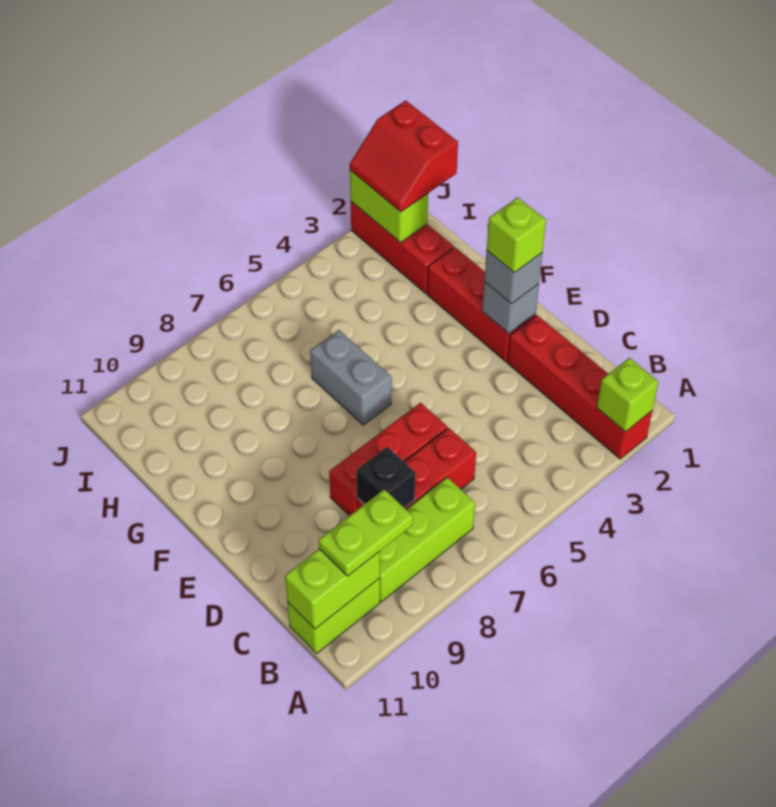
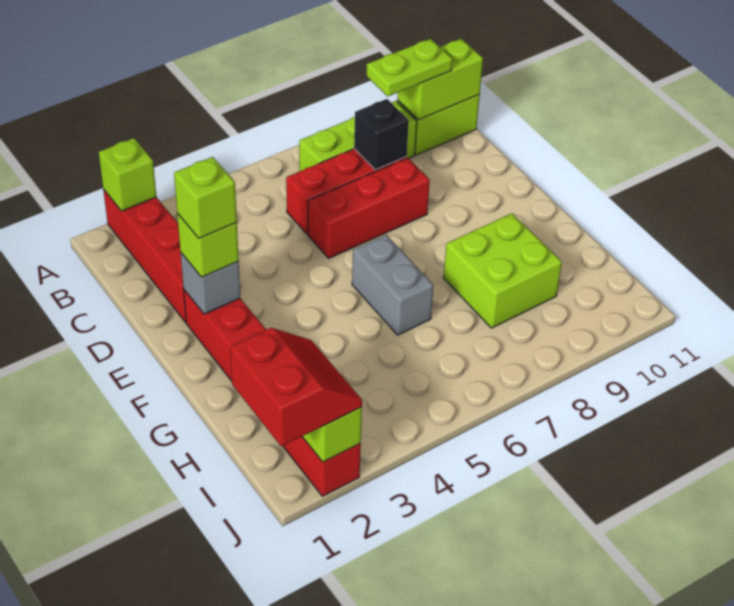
grey brick E2 level 3 -> lime brick E2 level 3
none -> lime brick G8:H9 level 1

